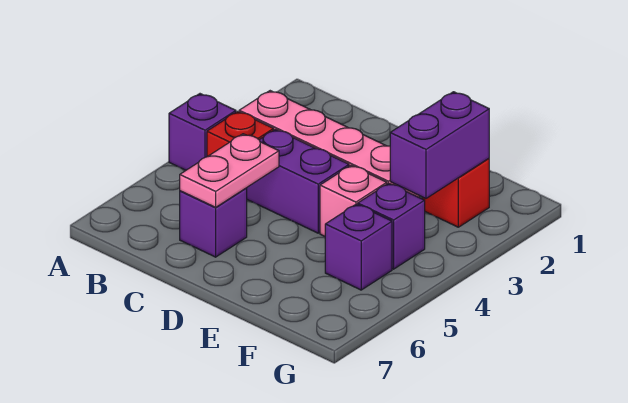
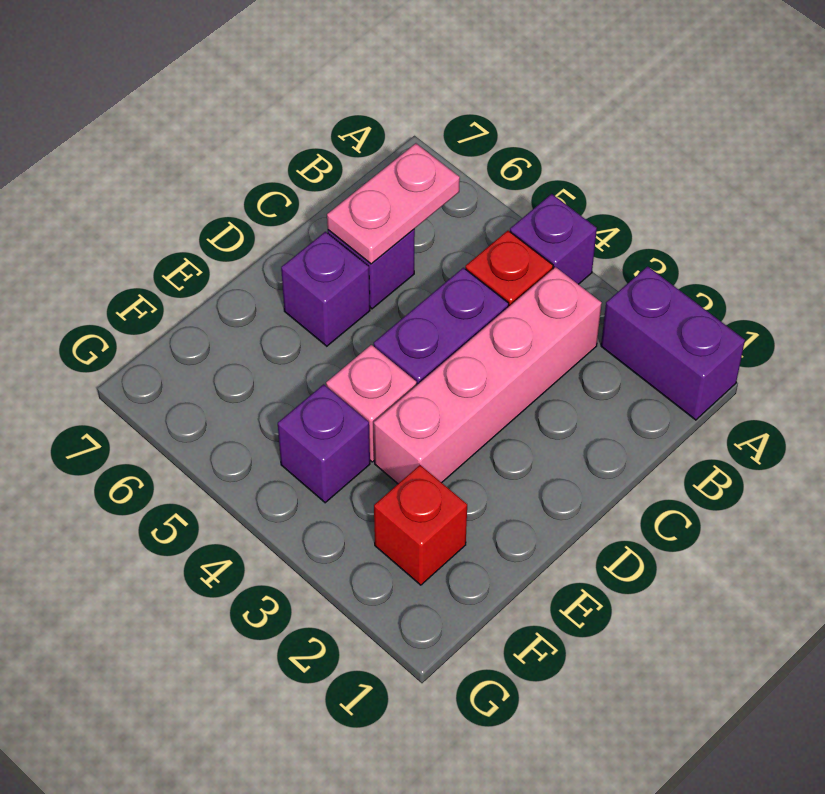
pink plate C5:C6 level 2 -> pink plate B6:C6 level 2
purple brick F2:F3 level 2 -> purple brick A1:A2 level 1
purple brick F5 level 1 -> purple brick D6 level 1

